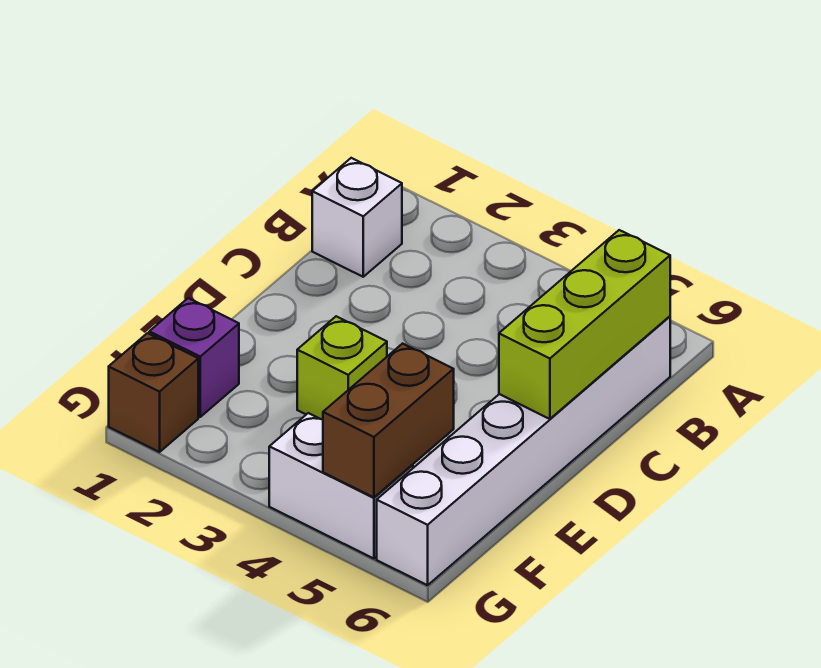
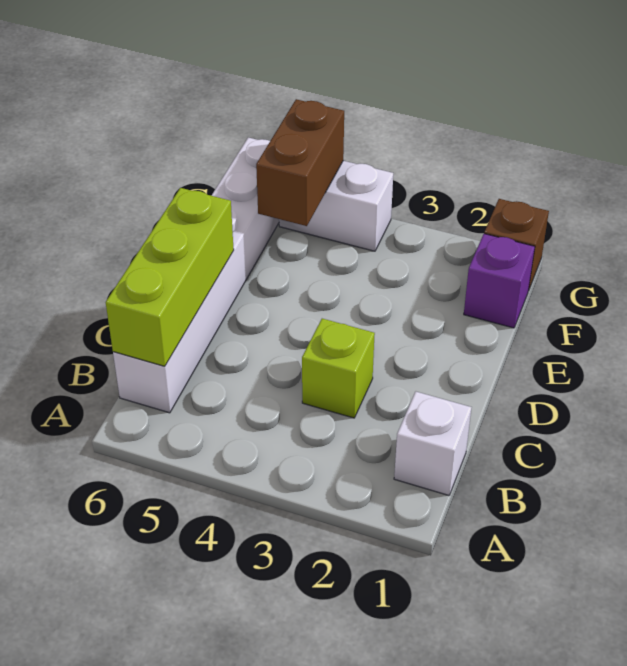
lime brick E3 level 1 -> lime brick C3 level 1

